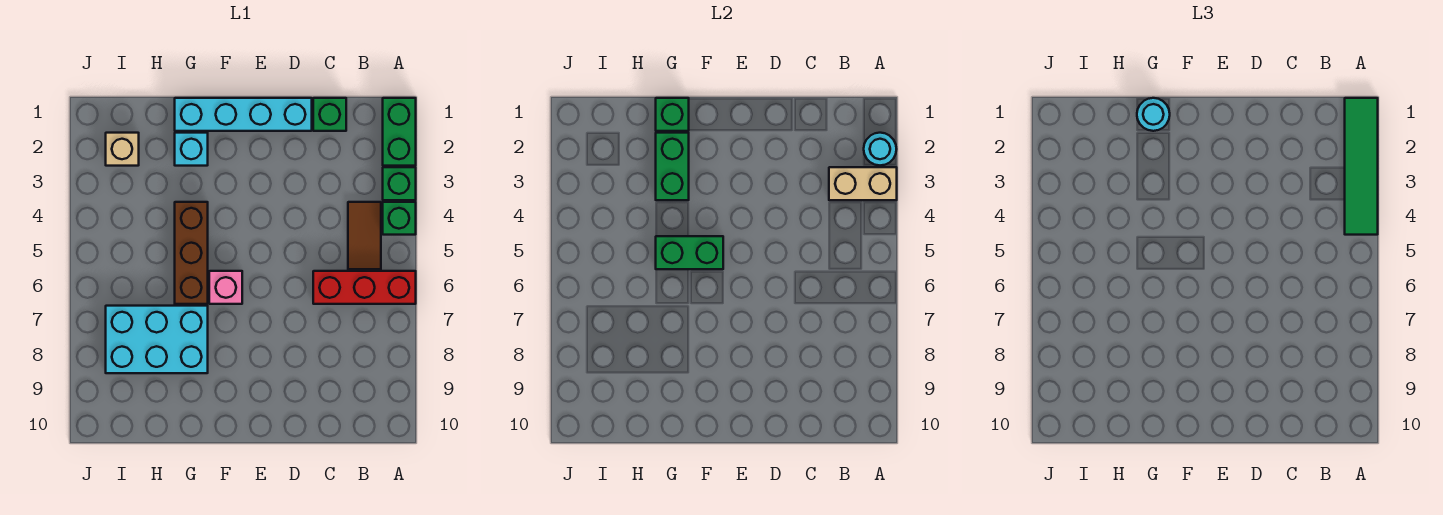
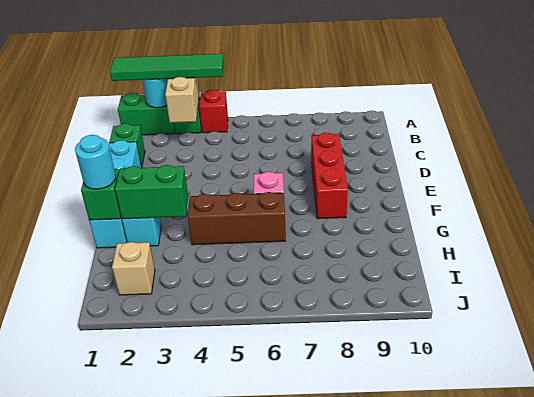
green brick A4 level 1 -> red brick A4 level 1
red brick A6:C6 level 1 -> red brick D8:F8 level 1
brown tile B4:B5 level 1 -> none
green brick F5:G5 level 2 -> none
cyan brick G7:I8 level 1 -> none

